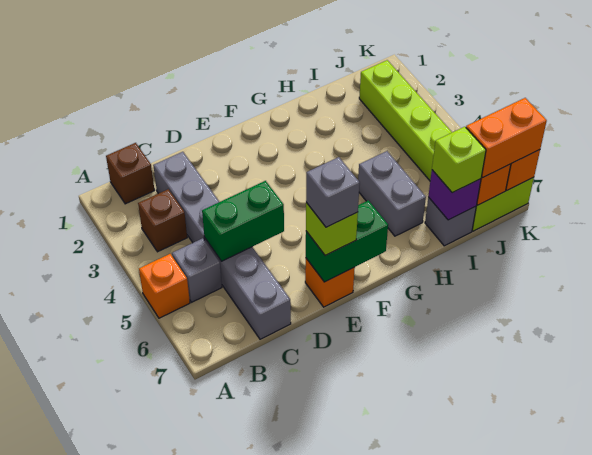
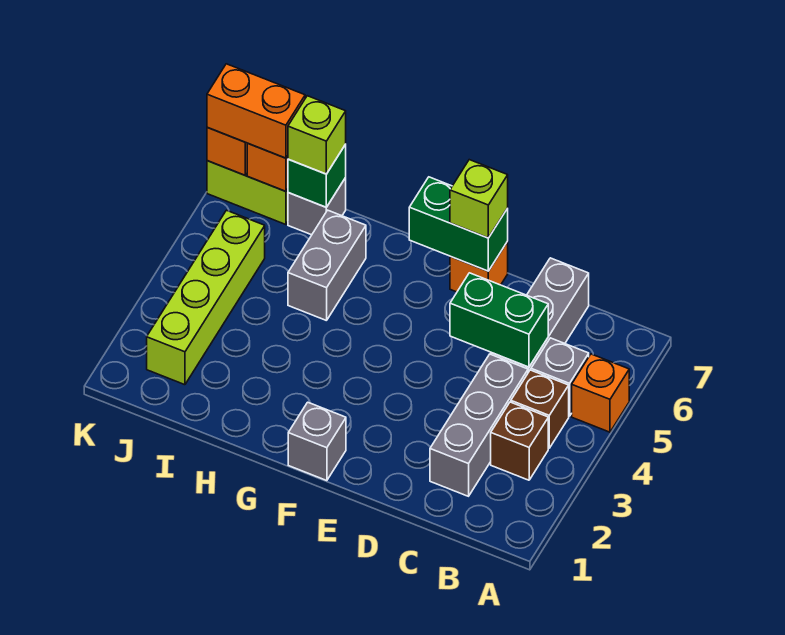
brown brick B1 level 1 -> brown brick B4 level 1
grey brick E7 level 4 -> grey brick F1 level 1
purple brick I7 level 2 -> green brick I7 level 2

